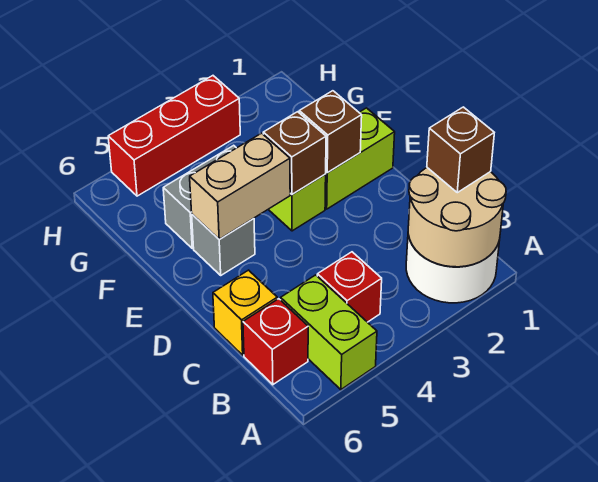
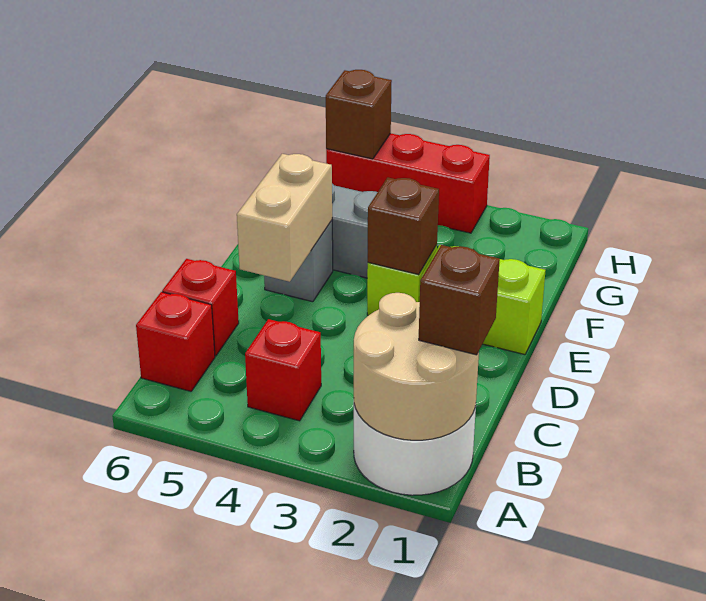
lime brick A5:B5 level 1 -> none
yellow brick C6 level 1 -> red brick C6 level 1
brown brick E2 level 2 -> brown brick H5 level 2
tan brick E4:E5 level 2 -> tan brick D5:E5 level 2

